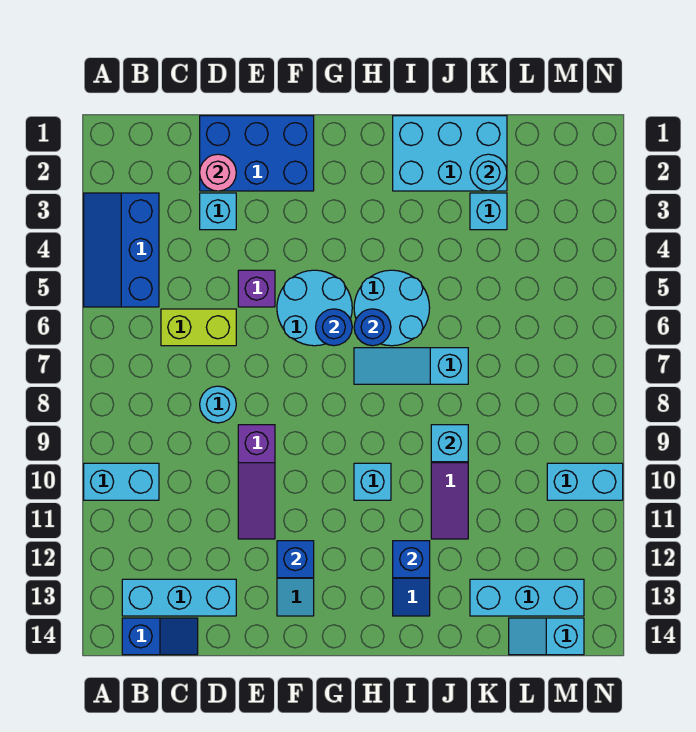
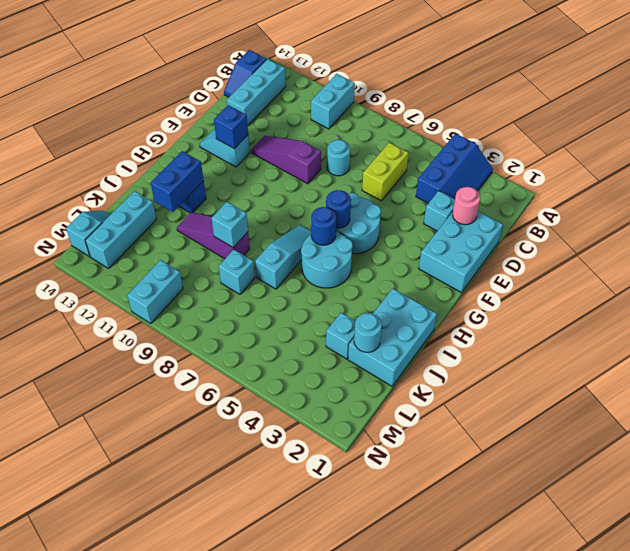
blue slope A3:B5 level 1 top B -> blue slope A3:C4 level 1 top 4
blue brick D1:F2 level 1 -> cyan brick D1:F2 level 1
purple brick E5 level 1 -> none
cyan brick H10 level 1 -> cyan brick K8 level 1
blue brick I12 level 2 -> blue brick I12:J12 level 2

